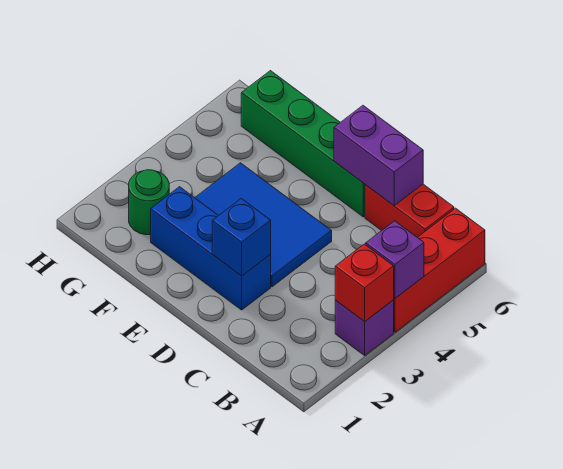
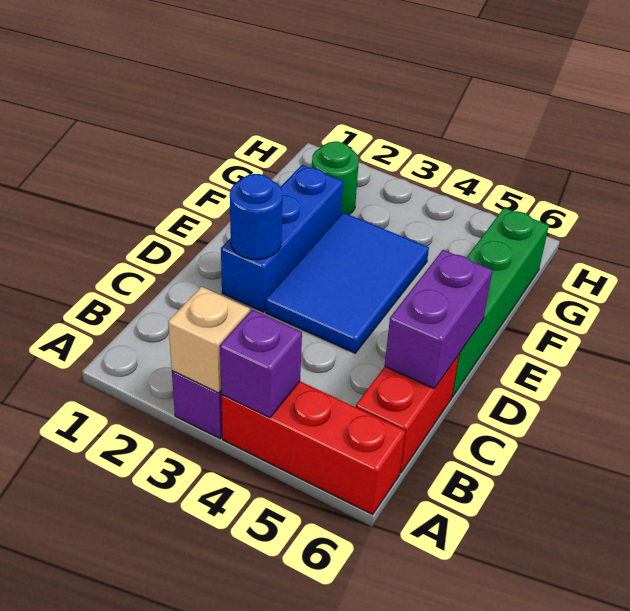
red brick A3 level 2 -> tan brick A3 level 2
blue brick D2 level 2 -> blue round brick D2 level 2

